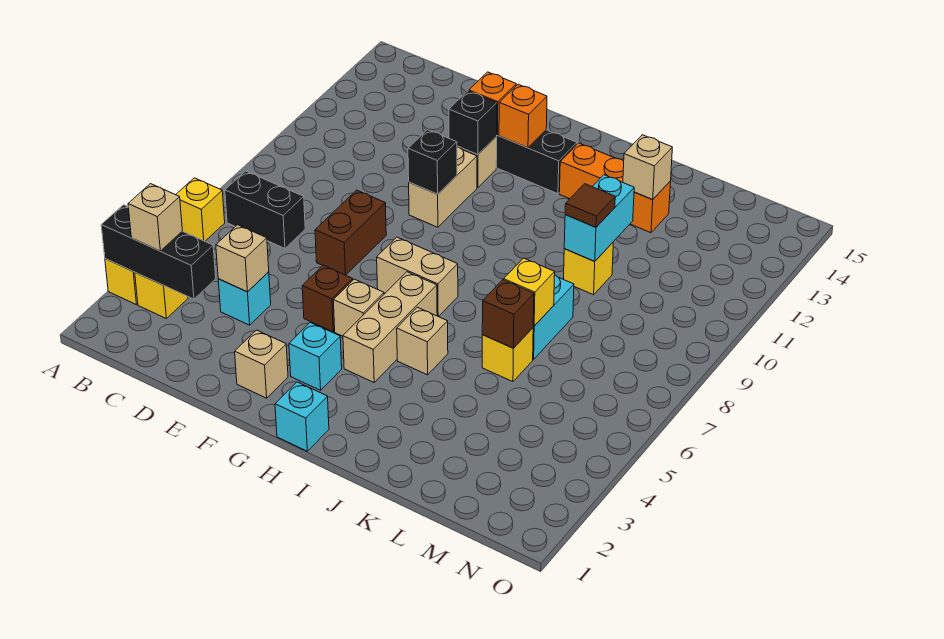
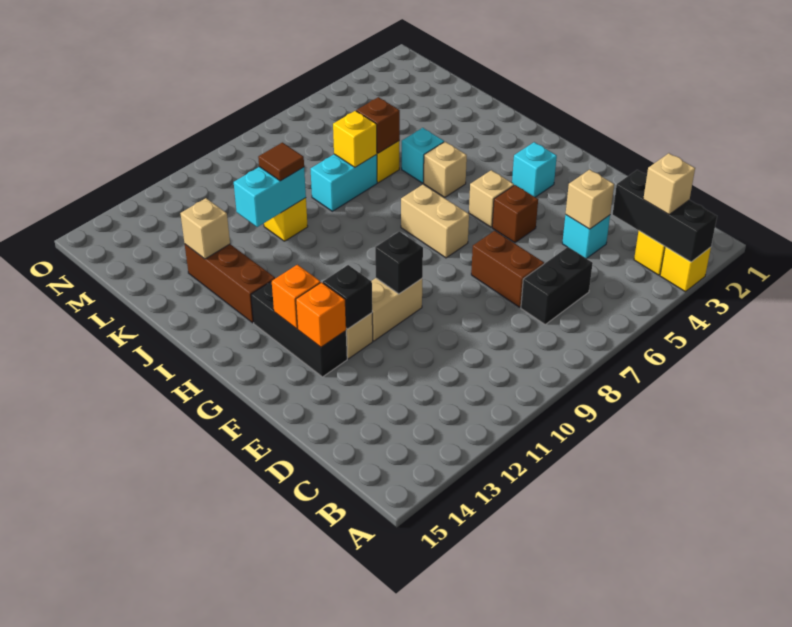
yellow brick A6 level 1 -> none
black brick B7:C7 level 1 -> black brick C6:C7 level 1
brown brick E7:E8 level 1 -> brown brick D7:E7 level 1
tan brick F2 level 1 -> none
cyan brick H1 level 1 -> cyan brick J5 level 1
tan brick H4:H6 level 1 -> none
orange brick I13:K13 level 1 -> brown brick I13:K13 level 1

